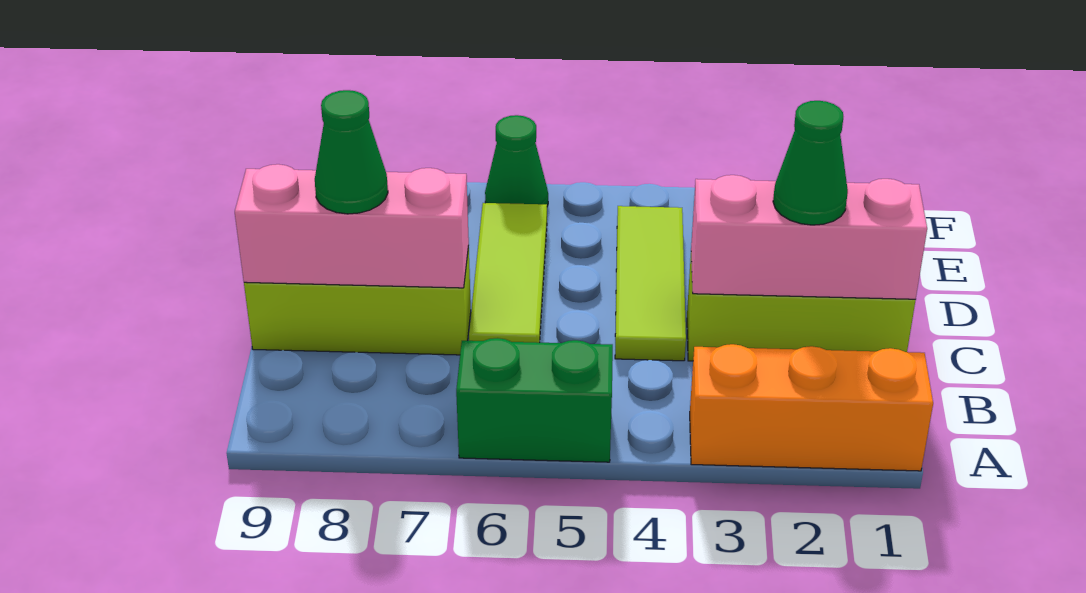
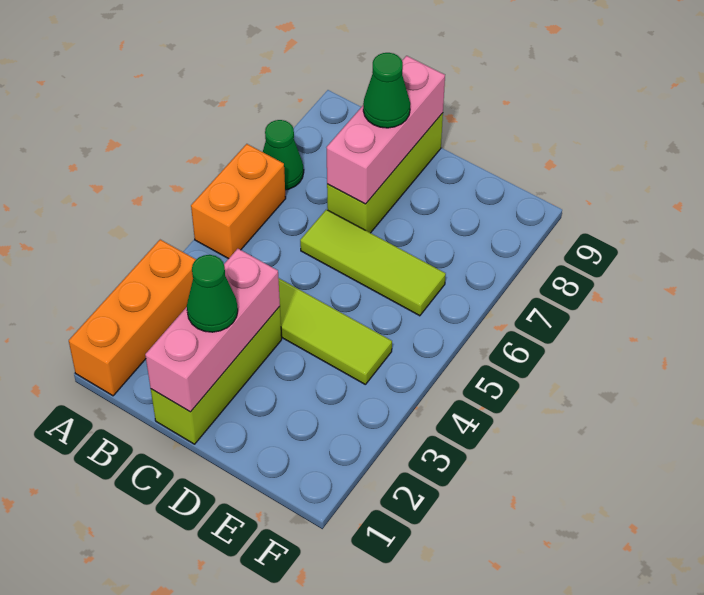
green brick A5:A6 level 1 -> orange brick A5:A6 level 1
green cone F6 level 1 -> green cone A7 level 1

